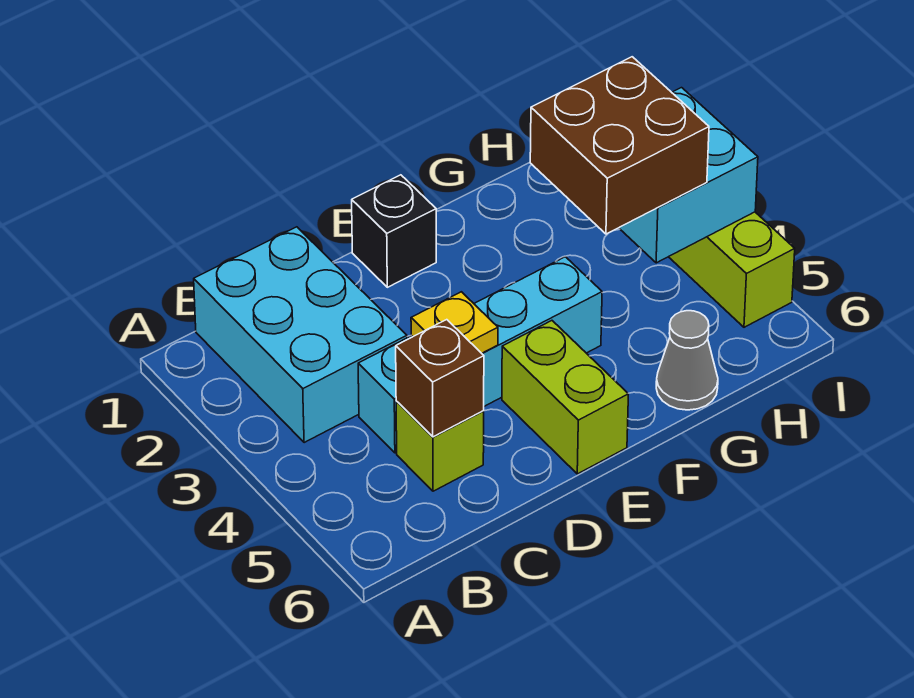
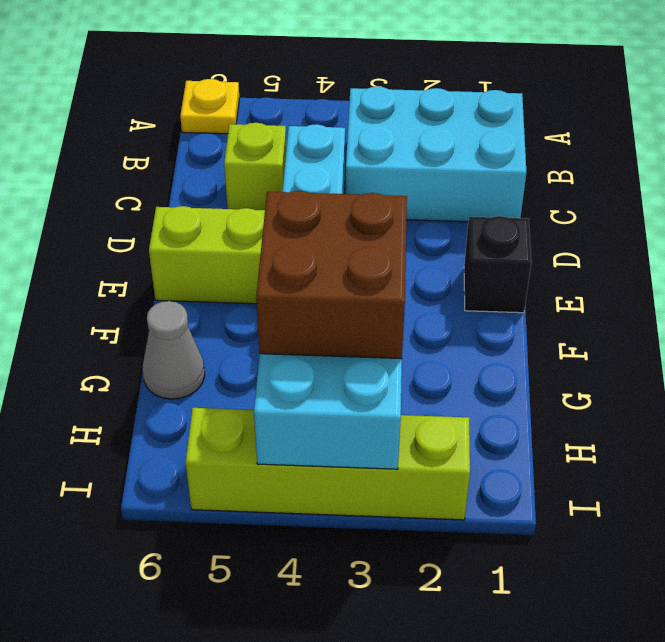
brown brick C5 level 2 -> none
yellow plate D4 level 2 -> yellow plate A6 level 1

